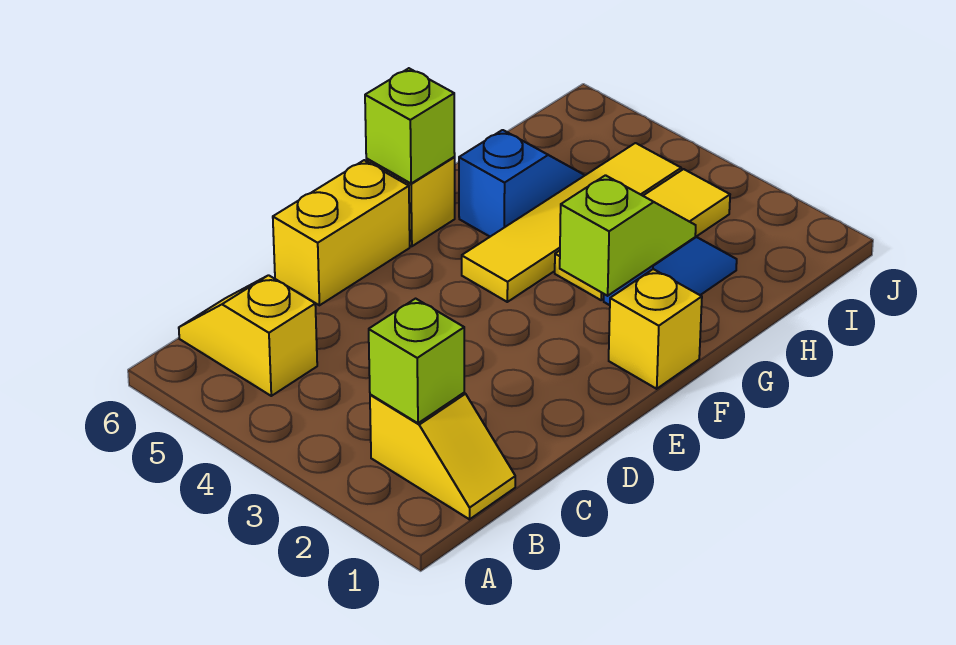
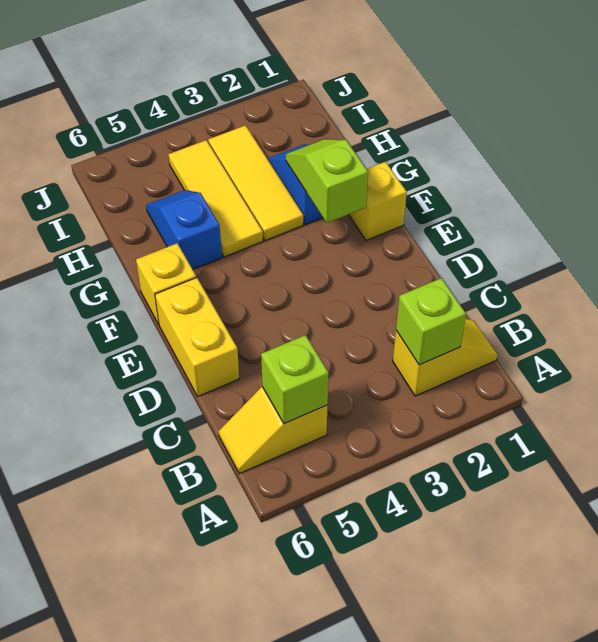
yellow tile F4:I4 level 1 -> yellow tile G4:I4 level 1
lime brick F6 level 2 -> lime brick B5 level 2

